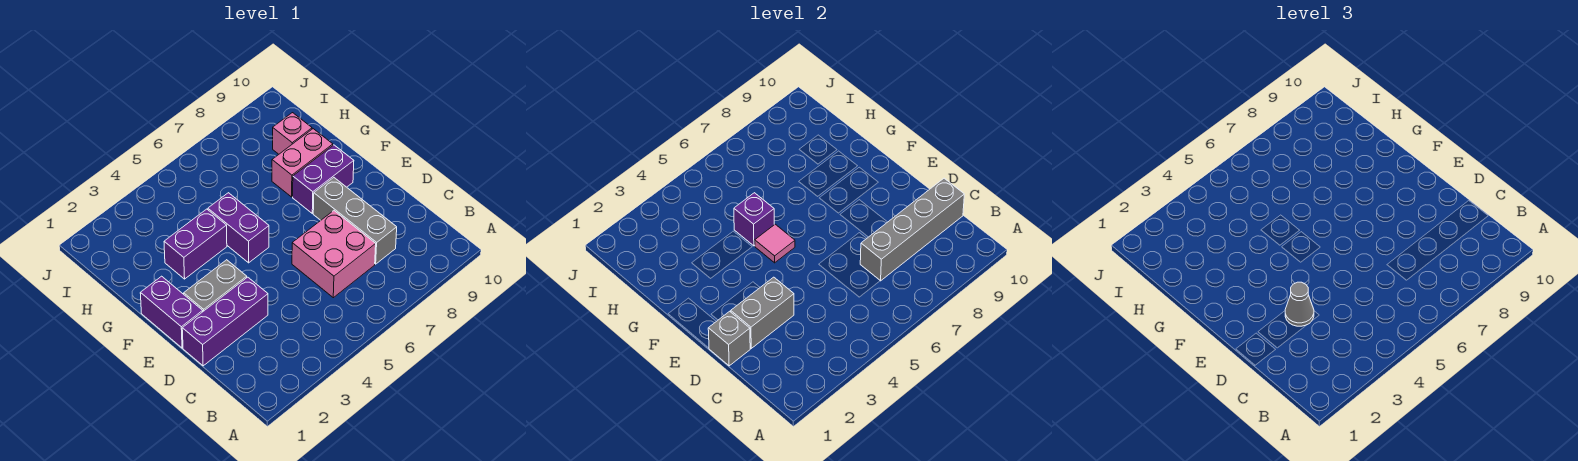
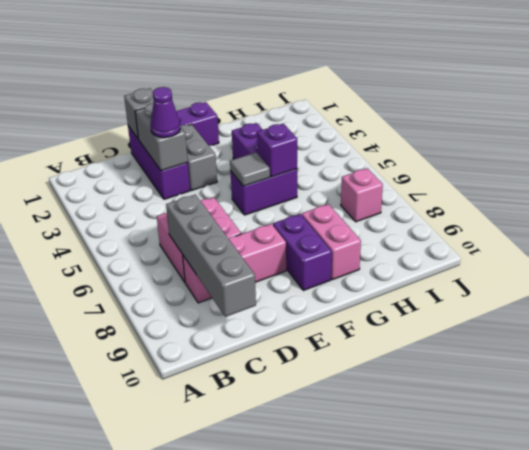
grey brick C8:E8 level 1 -> pink brick C8:E8 level 1
grey cone D3 level 3 -> purple cone D3 level 3
pink tile F5 level 2 -> grey tile F5 level 2
pink brick H9 level 1 -> pink brick I7 level 1

